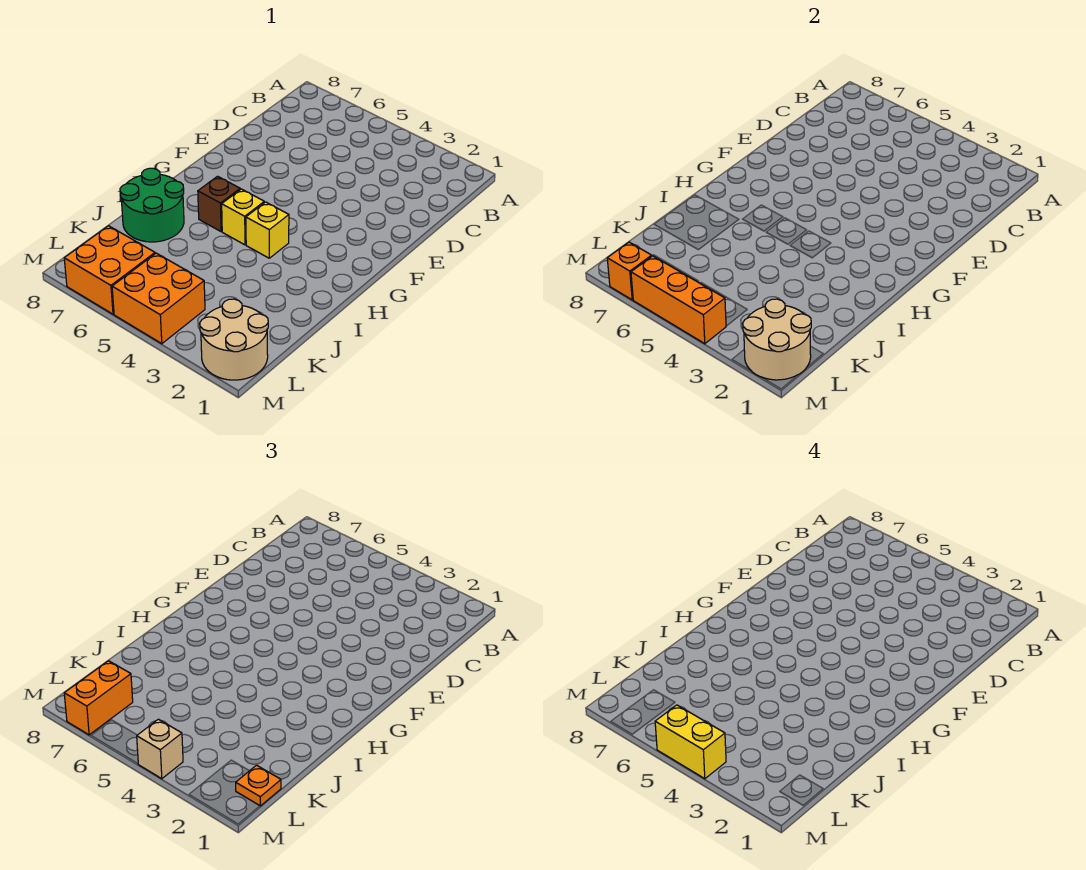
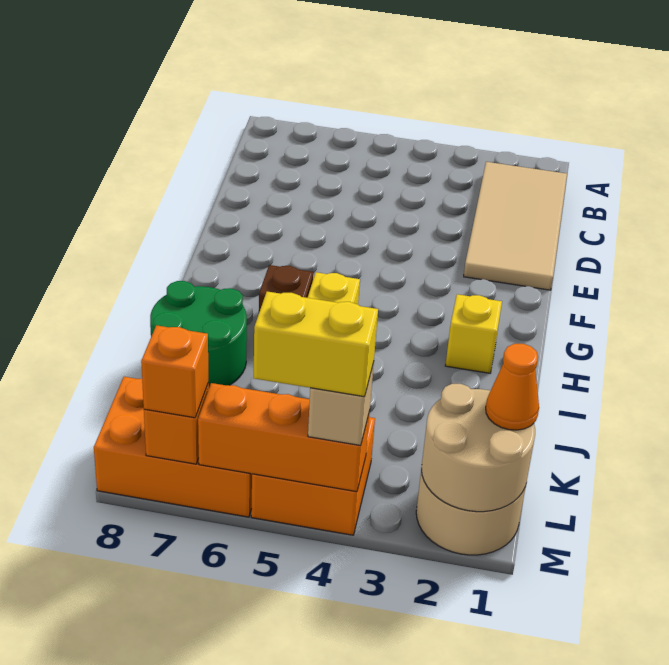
none -> tan tile B1:E2 level 1
yellow brick H4 level 1 -> yellow brick H2 level 1
orange plate L1 level 3 -> orange cone L1 level 3
orange brick L6:M7 level 1 -> orange brick L6:M8 level 1
orange brick L7:M7 level 3 -> orange brick M7 level 3

